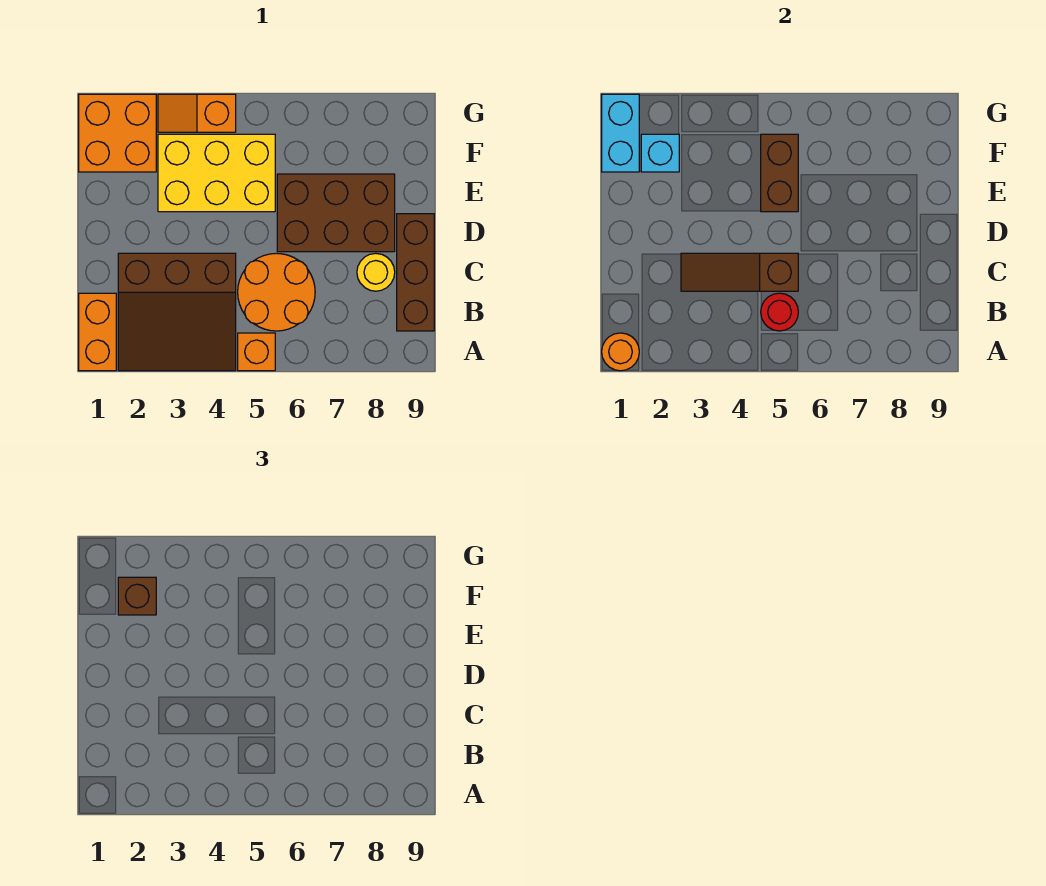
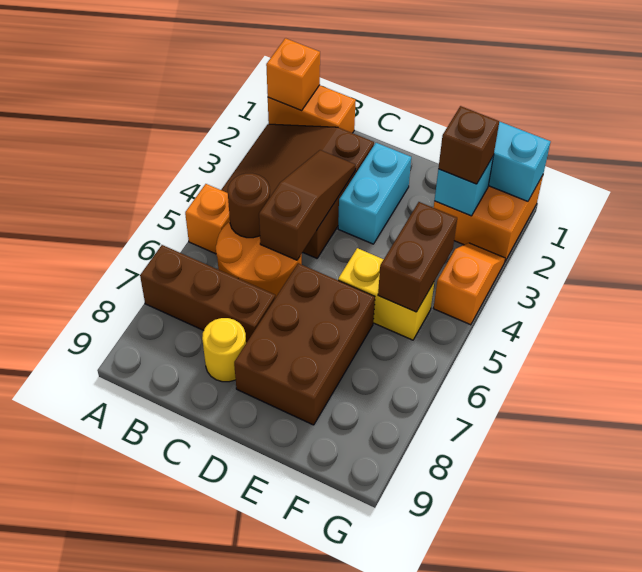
orange round brick A1 level 2 -> orange brick A1 level 2
red round brick B5 level 2 -> brown round brick B5 level 2
brown brick B9:D9 level 1 -> brown brick A7:C7 level 1
none -> cyan brick D2:D3 level 1
yellow brick E3:F5 level 1 -> yellow brick E5:F5 level 1
brown brick E5:F5 level 2 -> brown brick F4:F5 level 2

